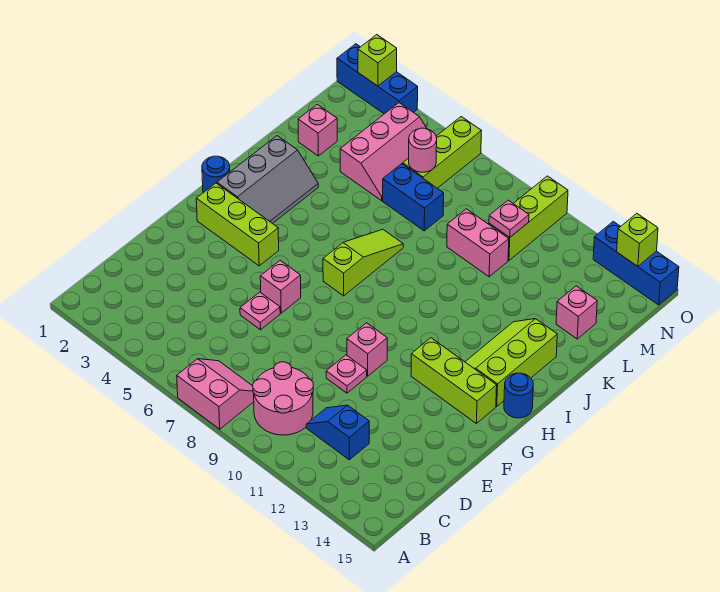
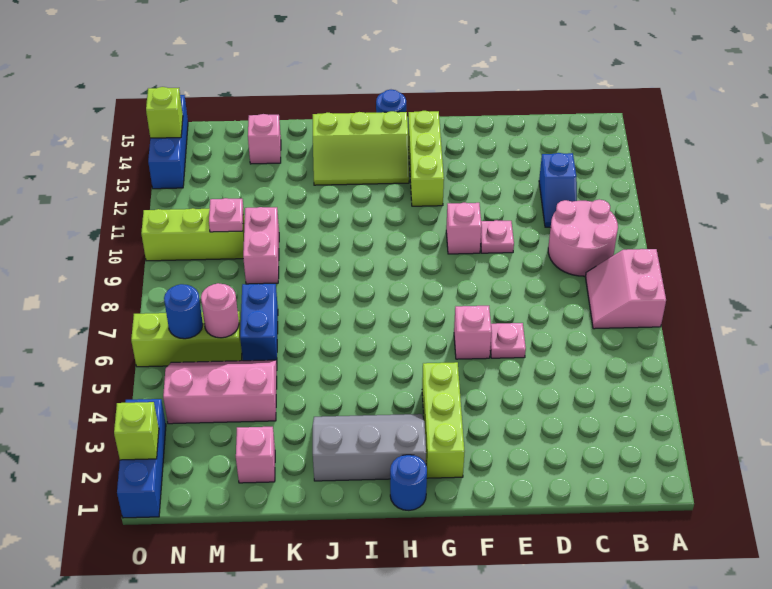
lime slope H7:J7 level 1 top H -> none
none -> blue round brick N6 level 2

